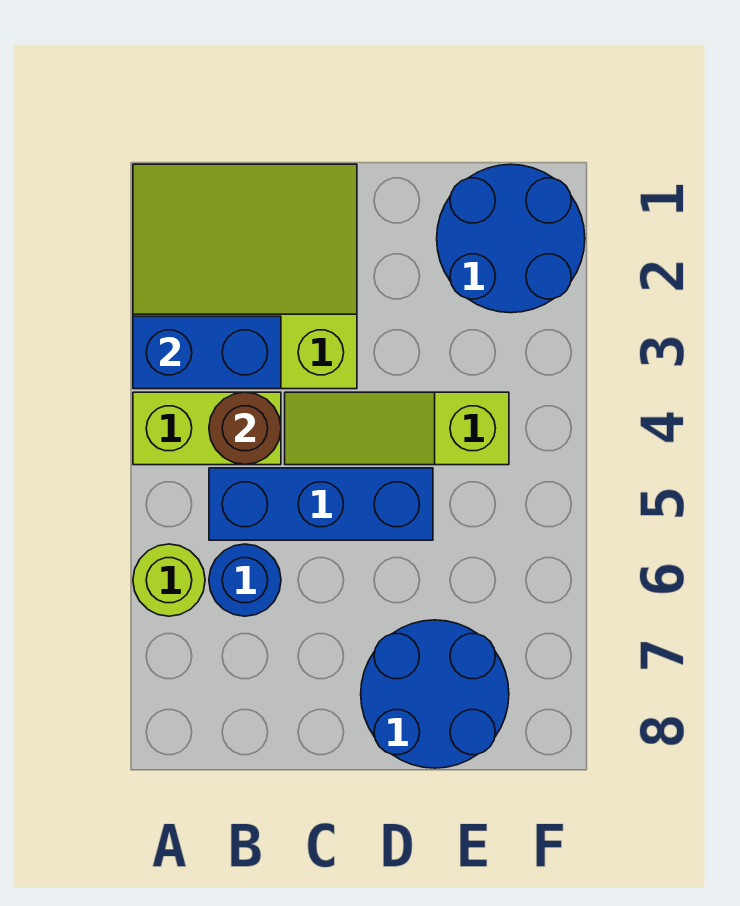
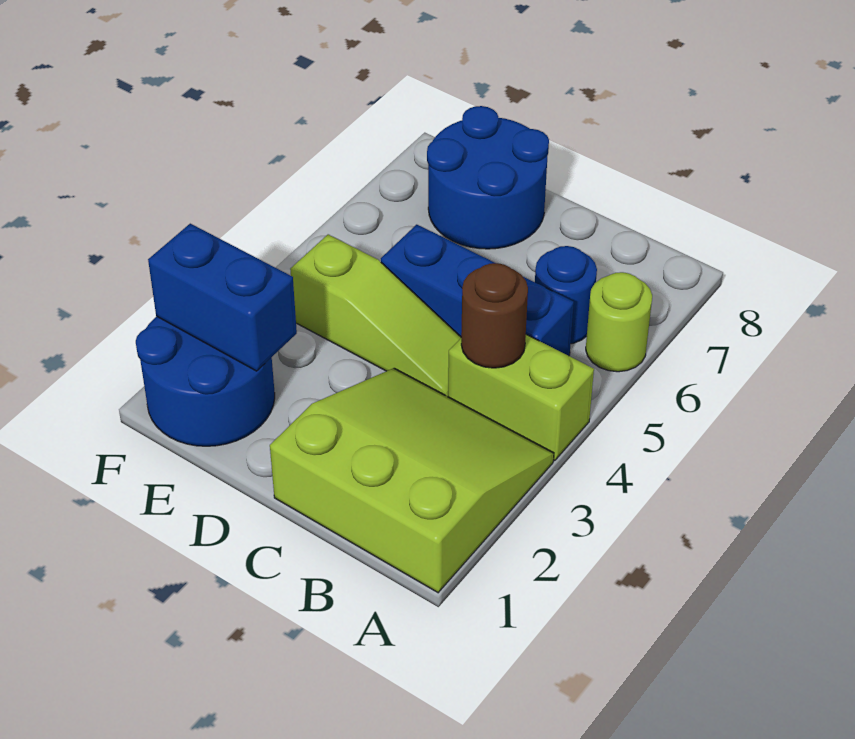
lime slope A1:C3 level 1 top 3 -> lime slope A1:C3 level 1 top 1
blue brick A3:B3 level 2 -> blue brick E2:F2 level 2

